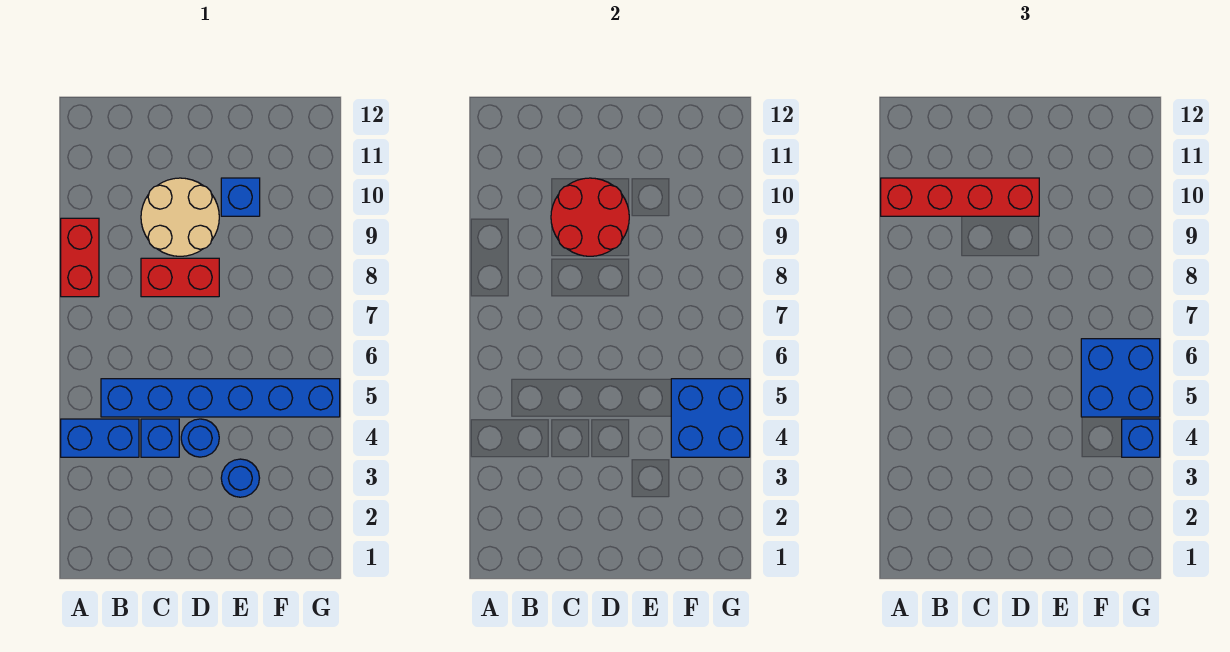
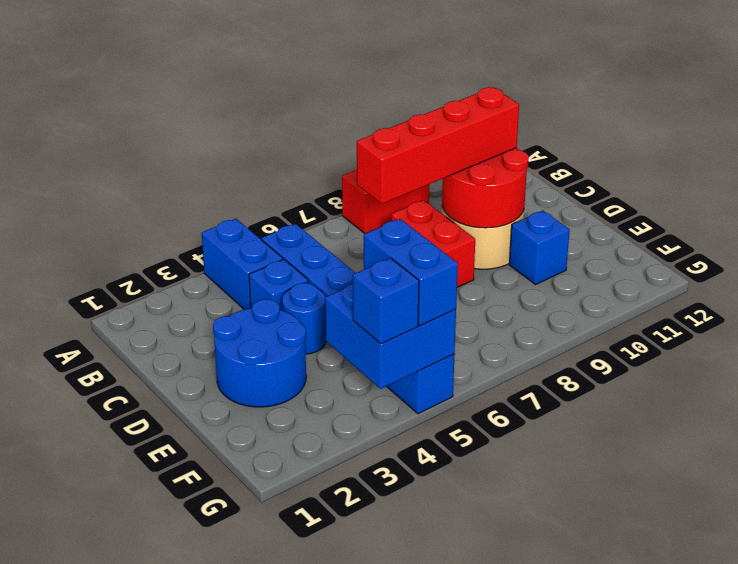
red brick A10:D10 level 3 -> red brick C7:C10 level 3
blue round brick E3 level 1 -> blue round brick D2:E3 level 1
blue brick F5:G6 level 3 -> blue brick F5:G5 level 3

